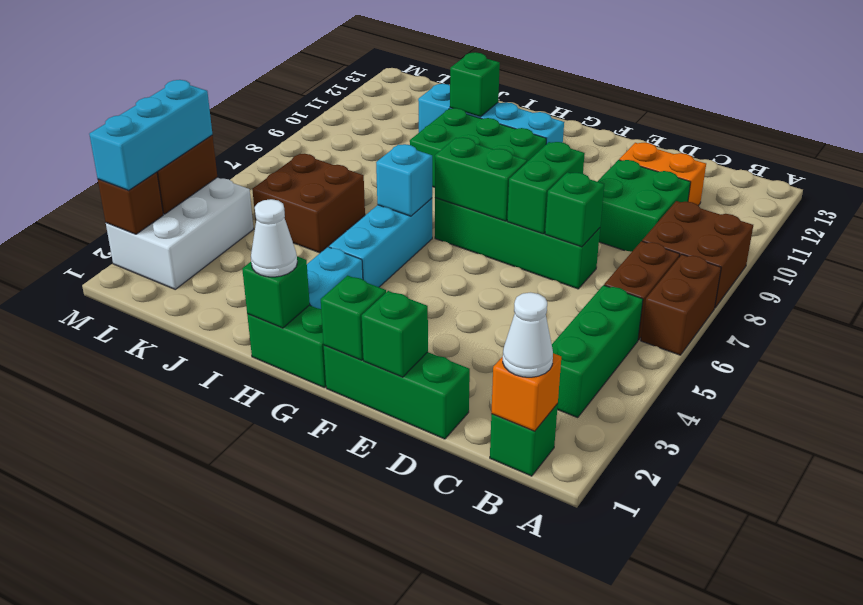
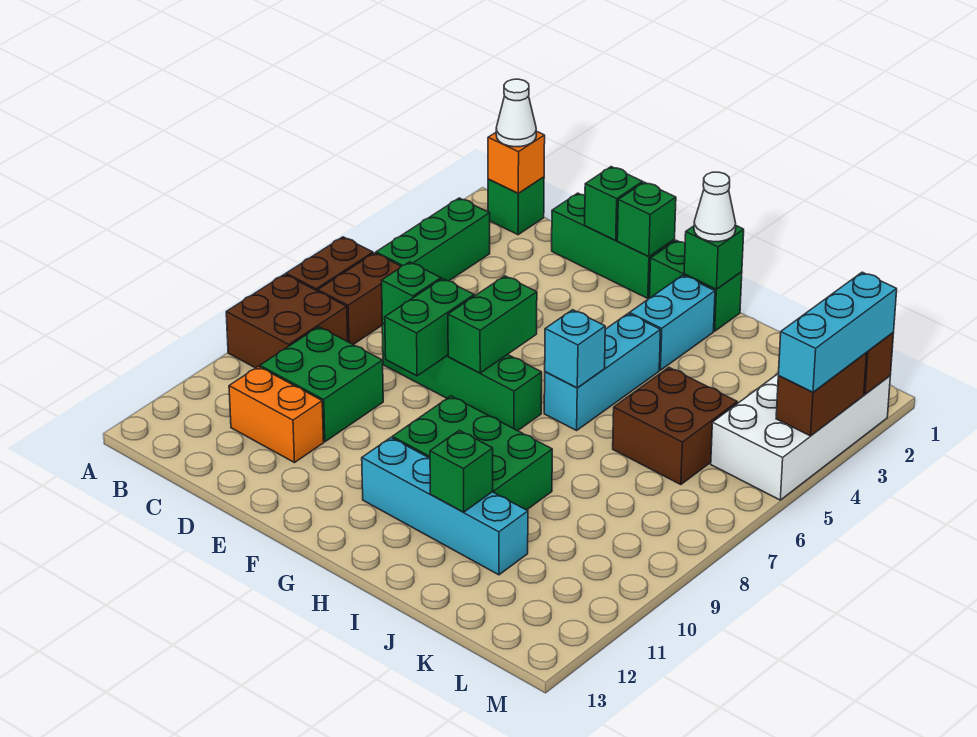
green brick F7:G7 level 2 -> green brick F6:F7 level 2
white brick L2:M4 level 1 -> white brick L2:M5 level 1

